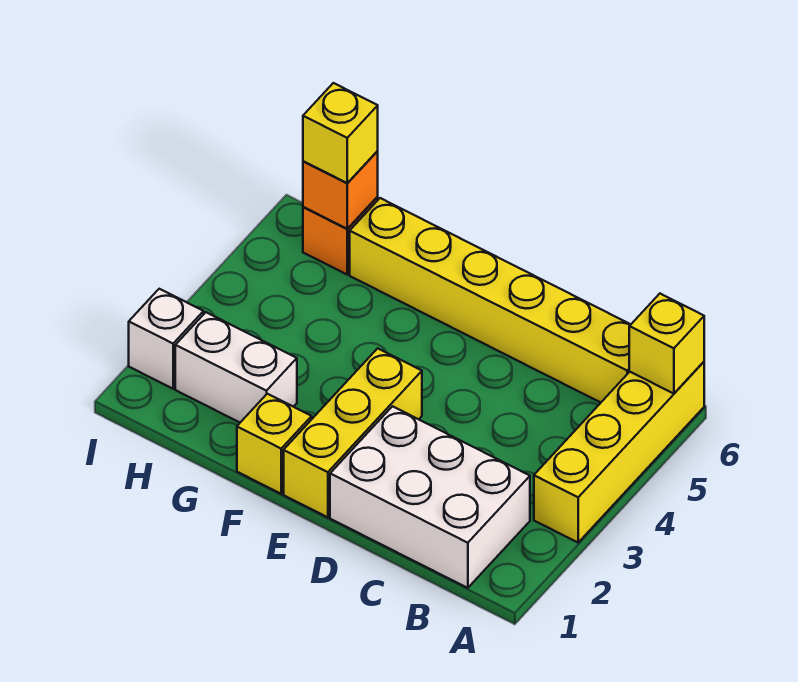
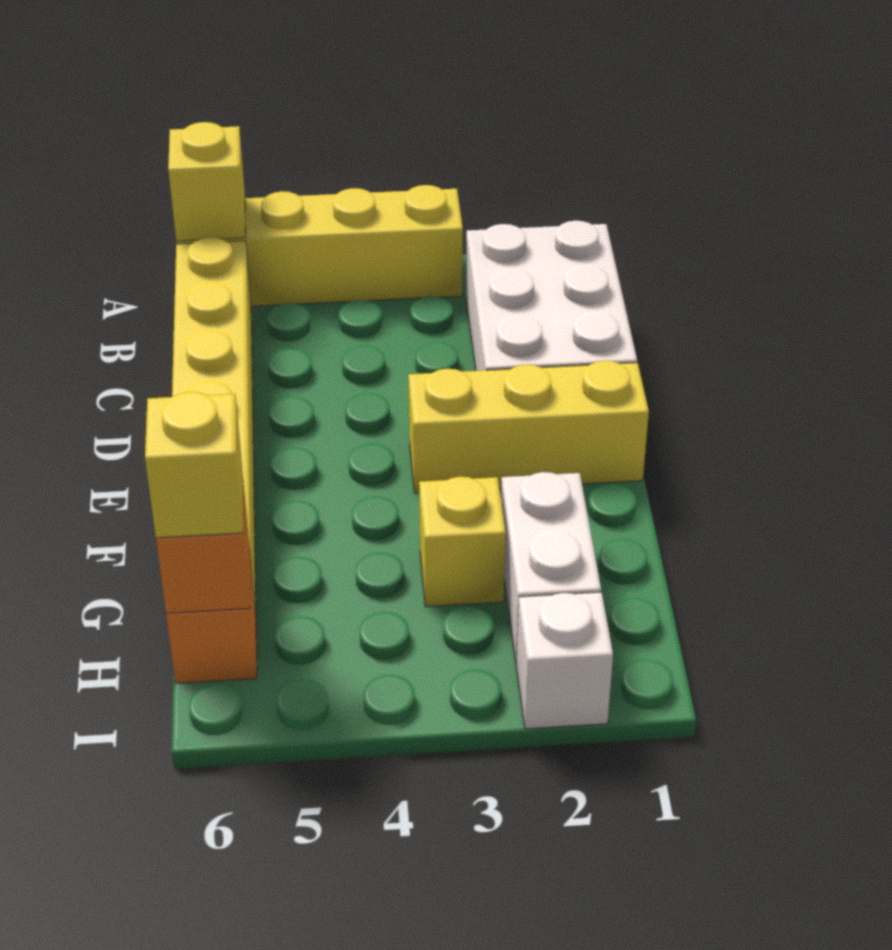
yellow brick F1 level 1 -> yellow brick G3 level 1

